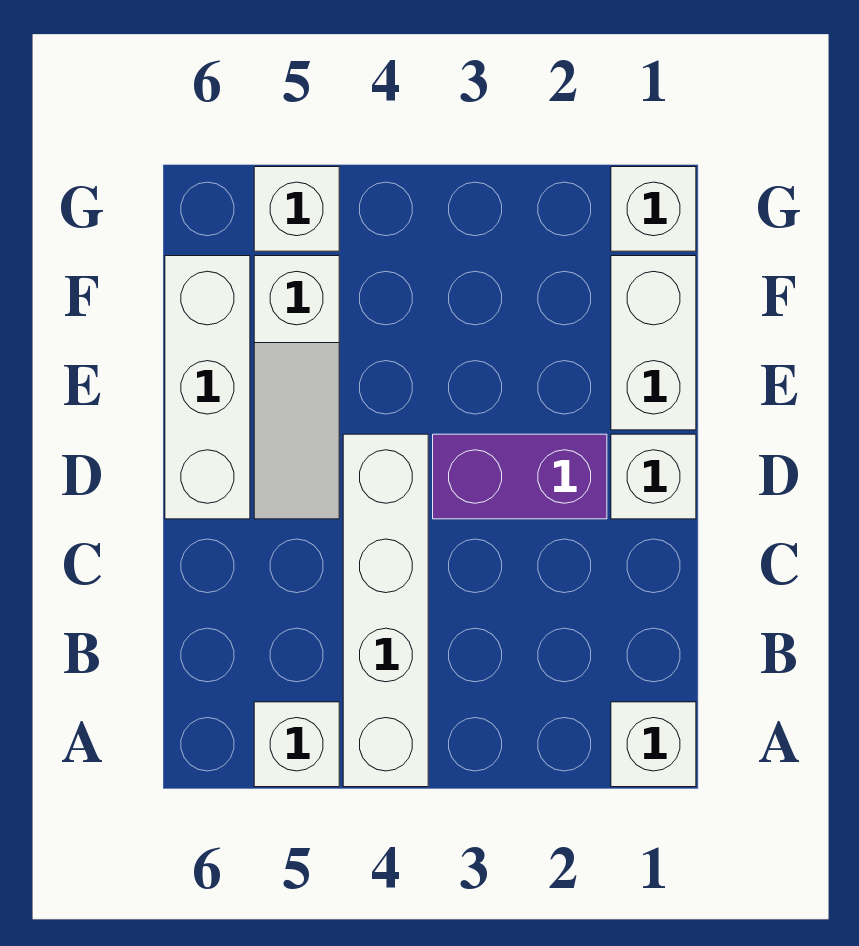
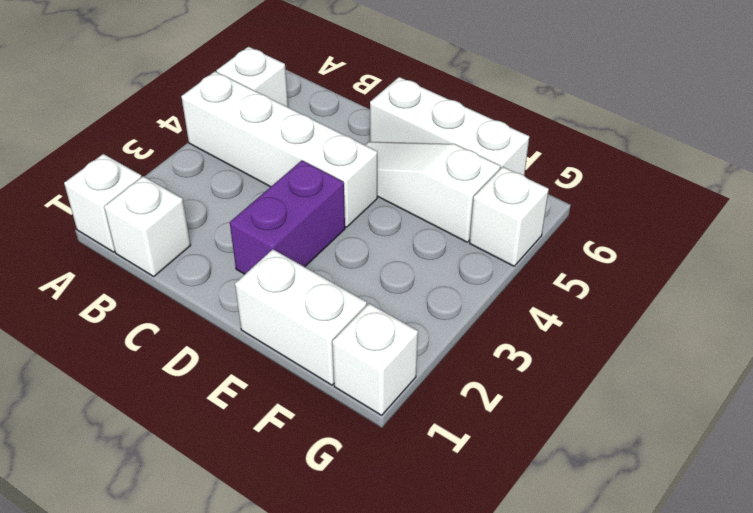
white brick D1 level 1 -> white brick B1 level 1

